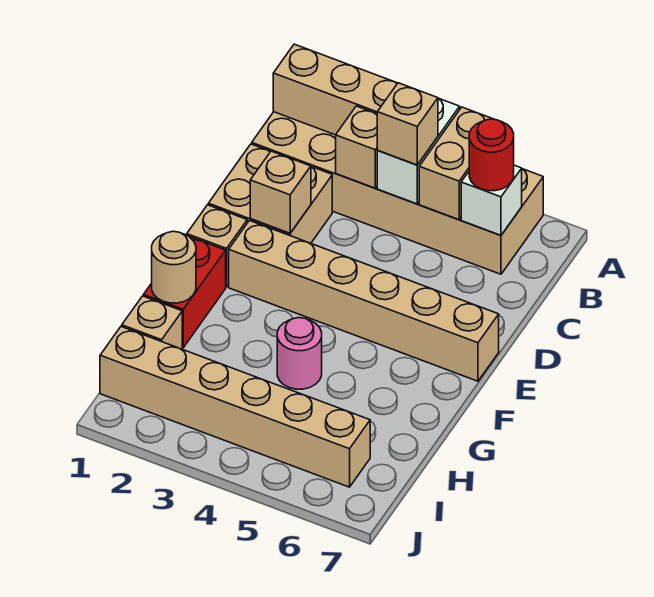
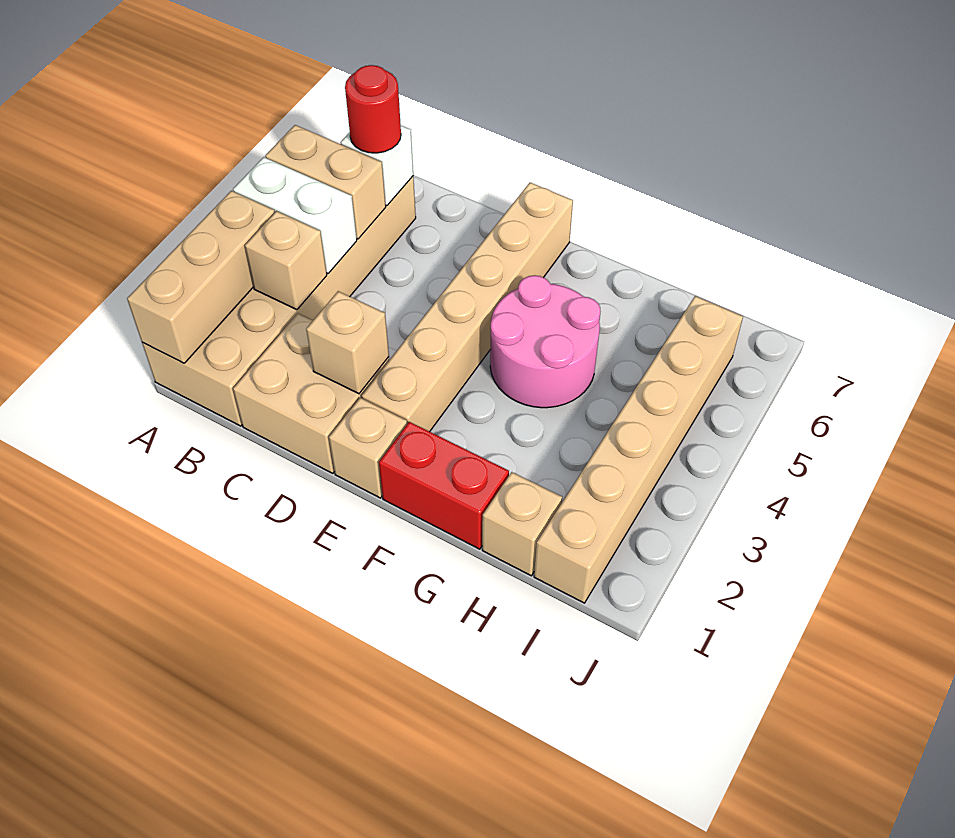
tan brick B4 level 3 -> none
tan round brick G1 level 2 -> none
pink round brick G4 level 1 -> pink round brick F4:G5 level 1

